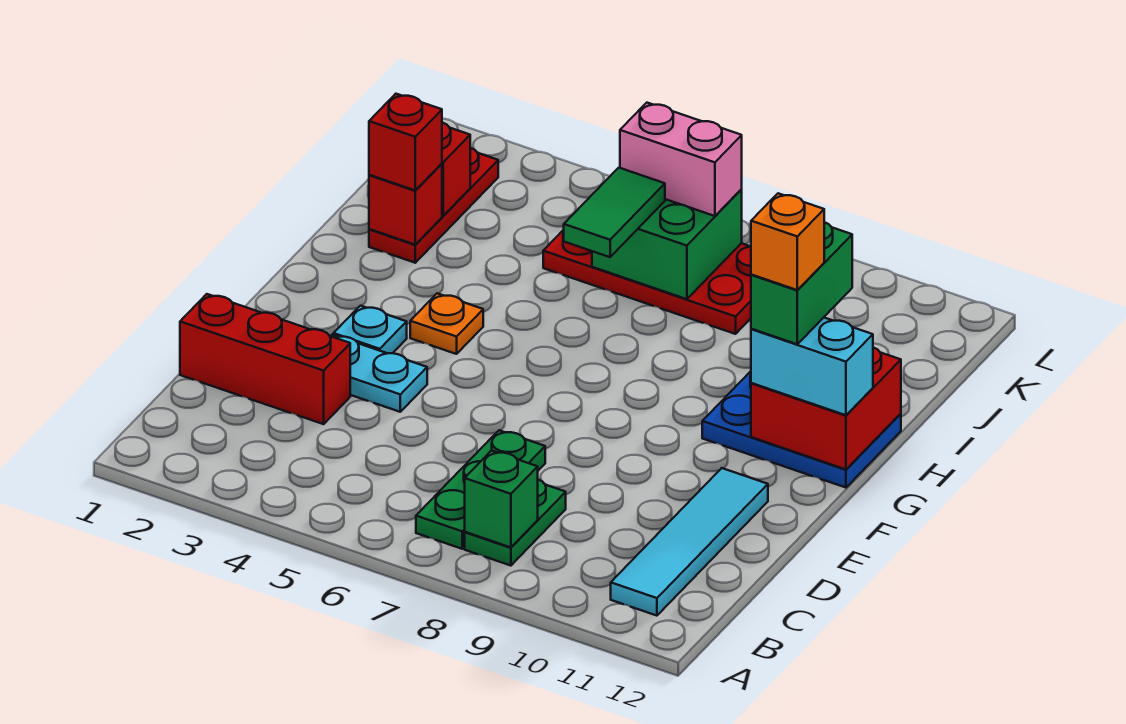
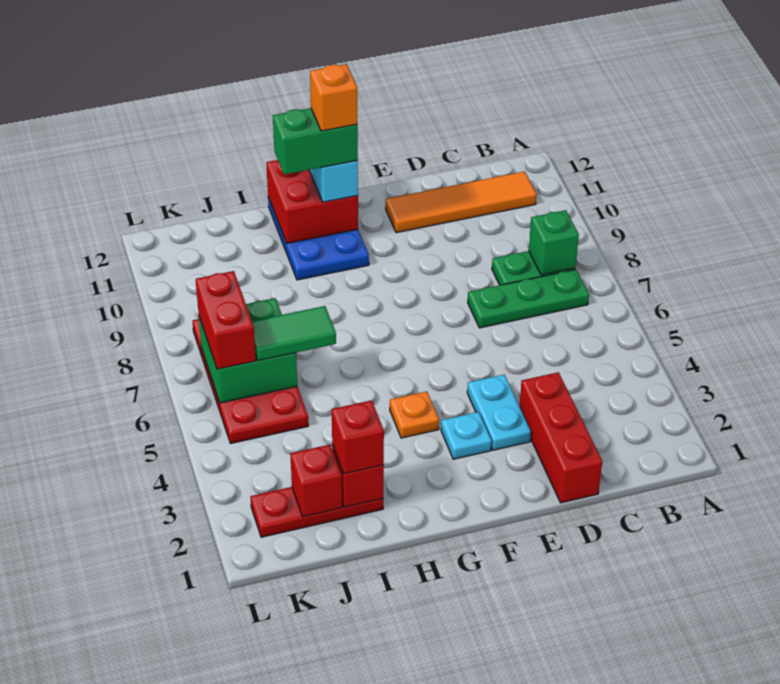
cyan tile B11:E11 level 1 -> orange tile B11:E11 level 1
pink brick K6:K7 level 3 -> red brick K6:K7 level 3

